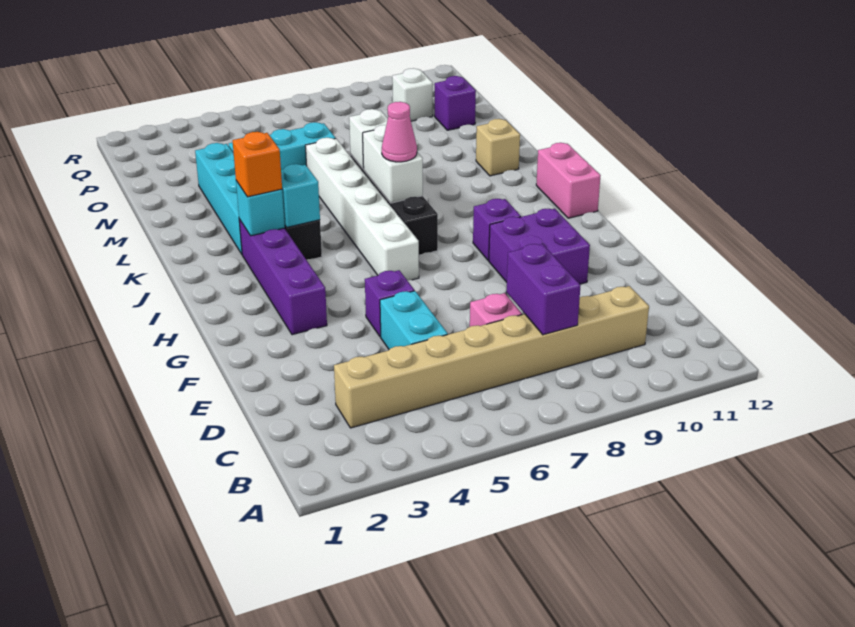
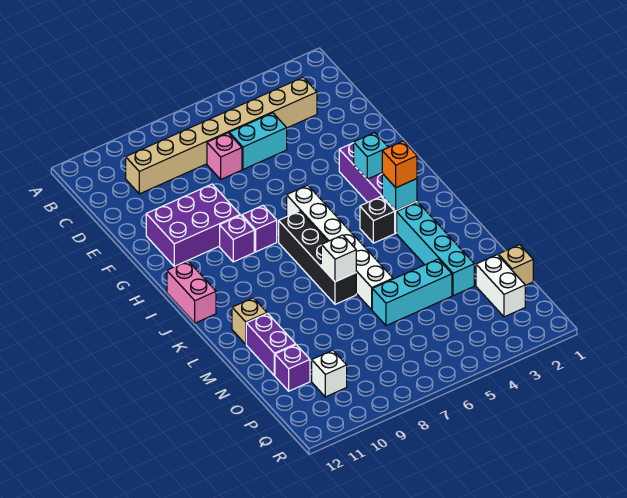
purple brick C8:D8 level 2 -> purple brick M11:N11 level 1
cyan brick D5:E5 level 1 -> cyan brick D5:D6 level 1
purple brick F5 level 1 -> purple brick H8 level 1
purple brick F9:G10 level 1 -> purple brick F9:G11 level 1
cyan brick J4 level 2 -> cyan brick H3 level 2
white brick J7:K7 level 2 -> white brick O2:P2 level 1
pink cone J7 level 3 -> none
none -> tan brick O1 level 1

